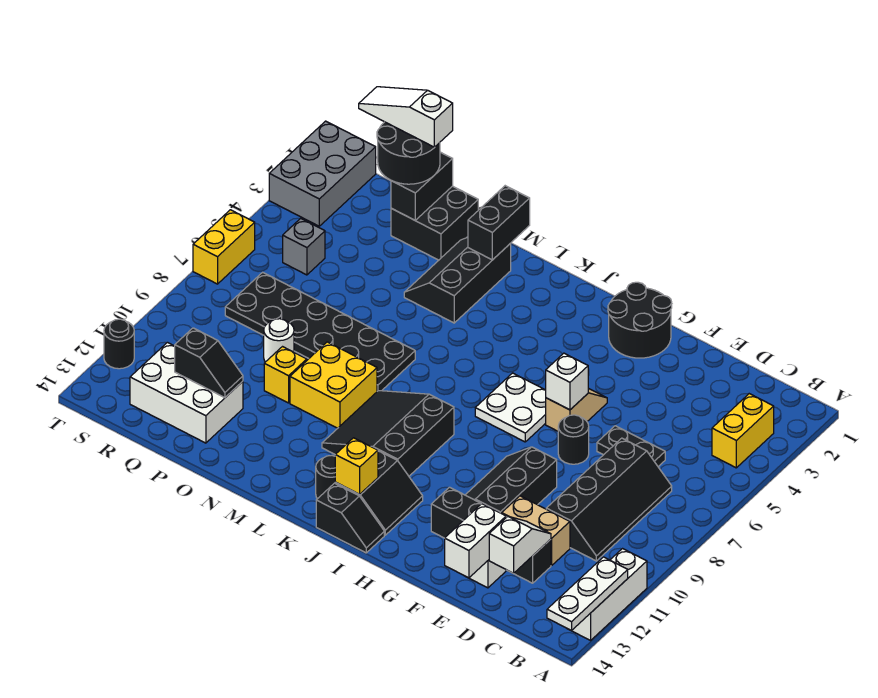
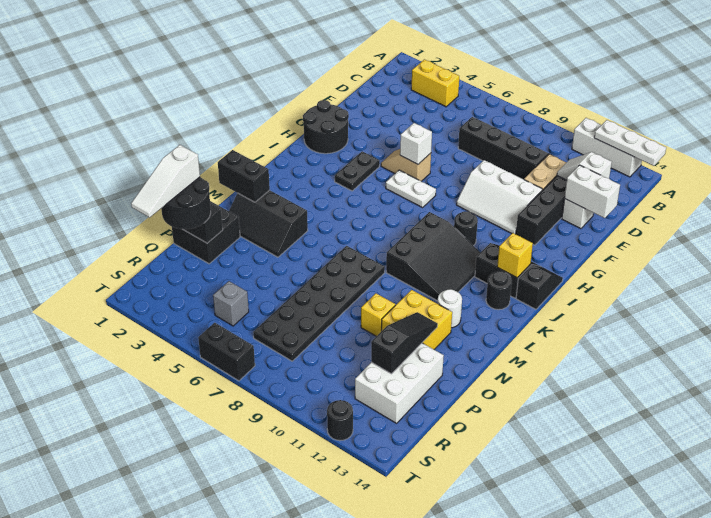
black plate D6:E6 level 1 -> black plate H4:I4 level 1
black round brick F7 level 1 -> black round brick I10 level 1
black slope F9:G11 level 1 top F -> white slope F9:G11 level 1 top F
white plate H6:I7 level 1 -> white plate H6:H7 level 1
black slope J9:L11 level 1 top J -> black slope J9:L11 level 1 top 9
yellow brick M9:N10 level 1 -> yellow brick N11:O12 level 1
white round brick P9 level 1 -> white round brick M12 level 1
black slope P12:Q12 level 2 top Q -> black slope O12:Q12 level 2 top Q
grey brick S1:T3 level 1 -> none
yellow brick T6:T7 level 1 -> black brick T6:T7 level 1

